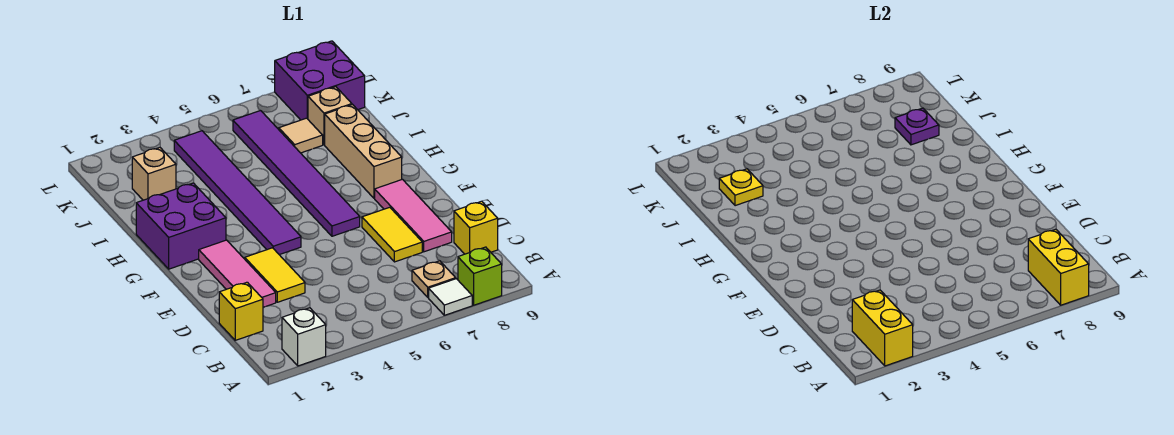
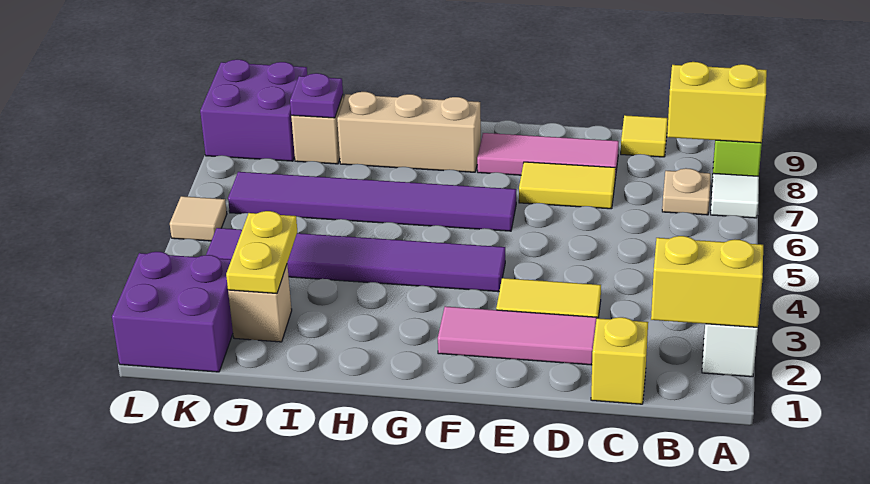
yellow brick C9 level 1 -> yellow tile C9 level 1
purple brick G1:H2 level 1 -> purple brick K1:L2 level 1
yellow plate J2 level 2 -> yellow plate J2:J3 level 2
tan tile J7 level 1 -> tan tile L5 level 1

